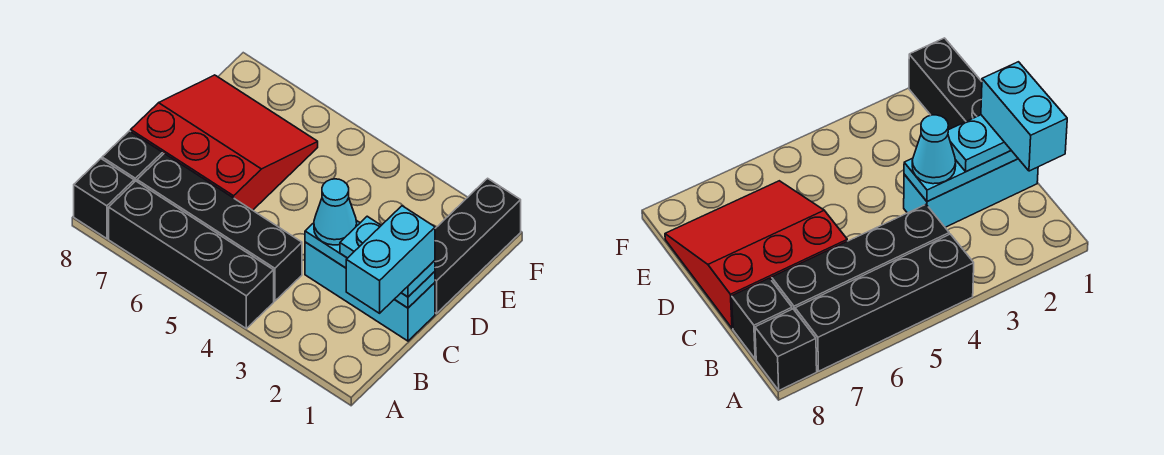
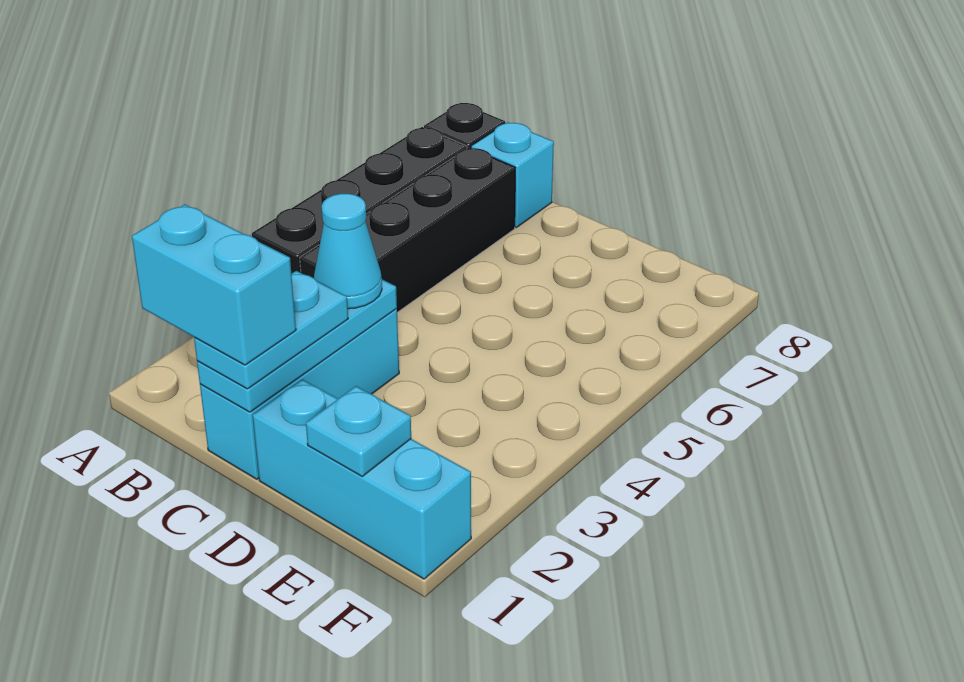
black brick B8 level 1 -> cyan brick B8 level 1
red slope C6:E8 level 1 top C -> none
black brick D1:F1 level 1 -> cyan brick D1:F1 level 1
none -> cyan plate E1 level 2

